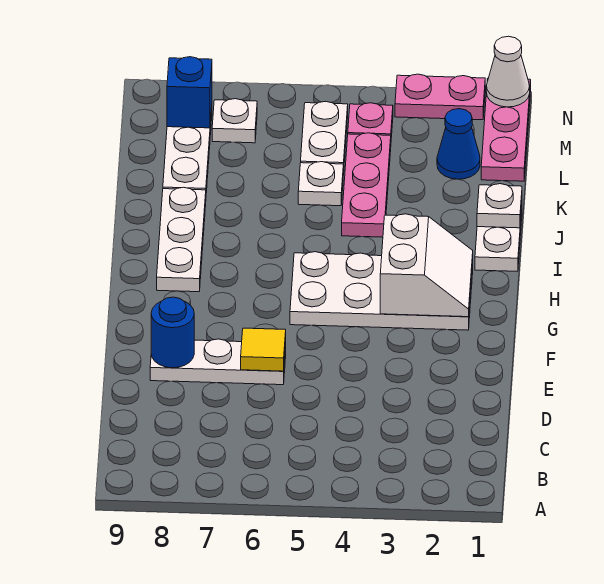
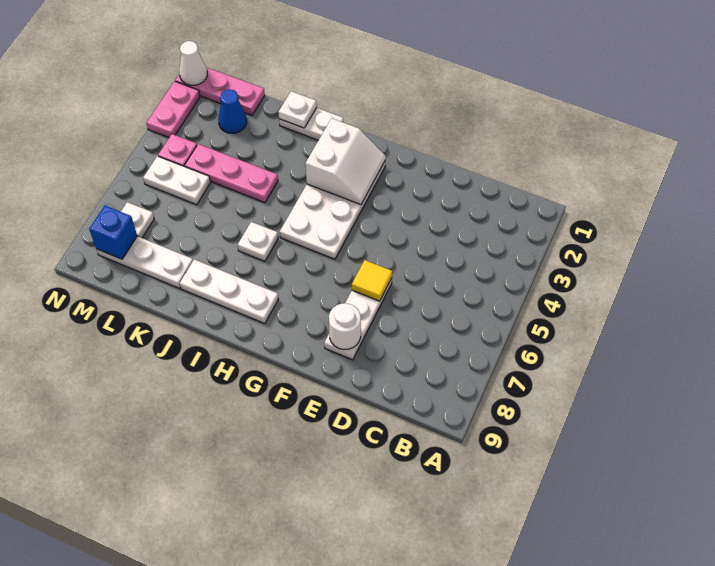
blue round brick E8 level 2 -> white round brick E8 level 2
white slope G2:H3 level 2 top 3 -> white slope G2:H3 level 2 top H
white plate K5 level 1 -> white plate I6 level 1

